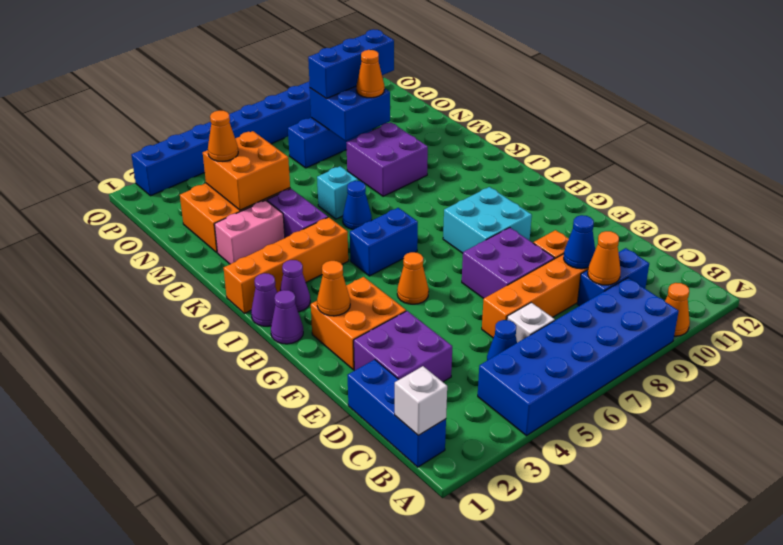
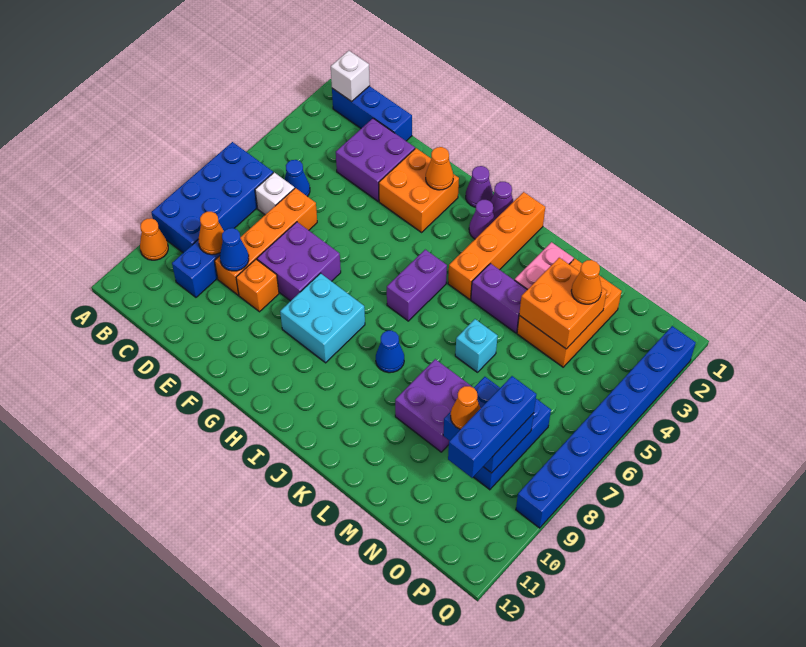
blue brick A4:B9 level 1 -> blue brick A6:B9 level 1
orange cone G5 level 1 -> none
blue brick I5:I6 level 1 -> purple brick I5:I6 level 1
blue cone K6 level 1 -> blue cone J8 level 1

